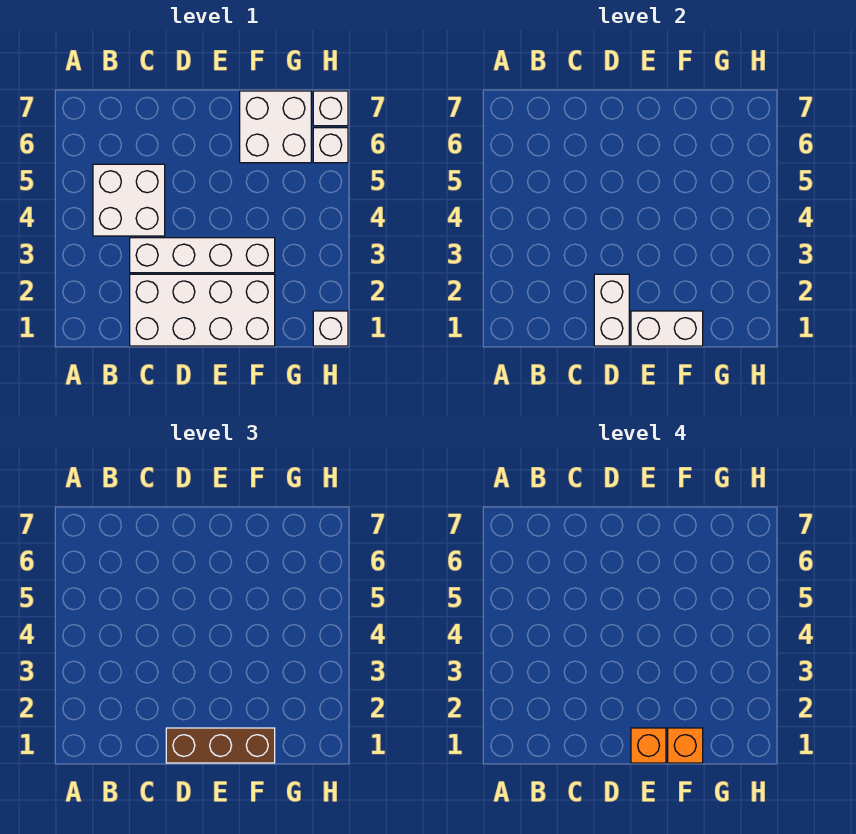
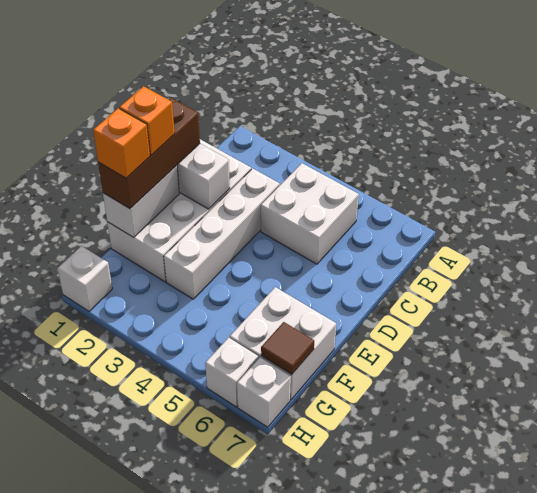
none -> brown tile G7 level 2

